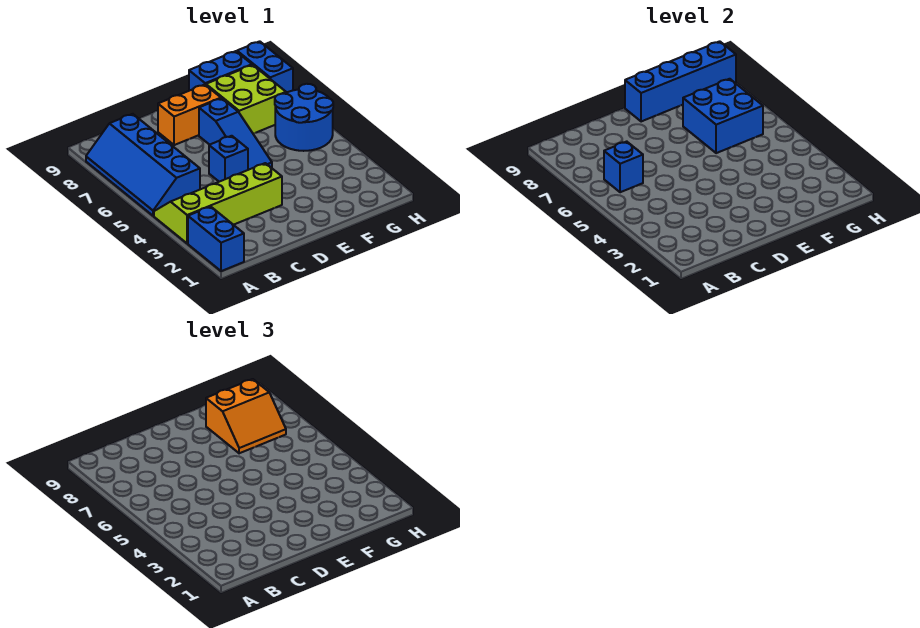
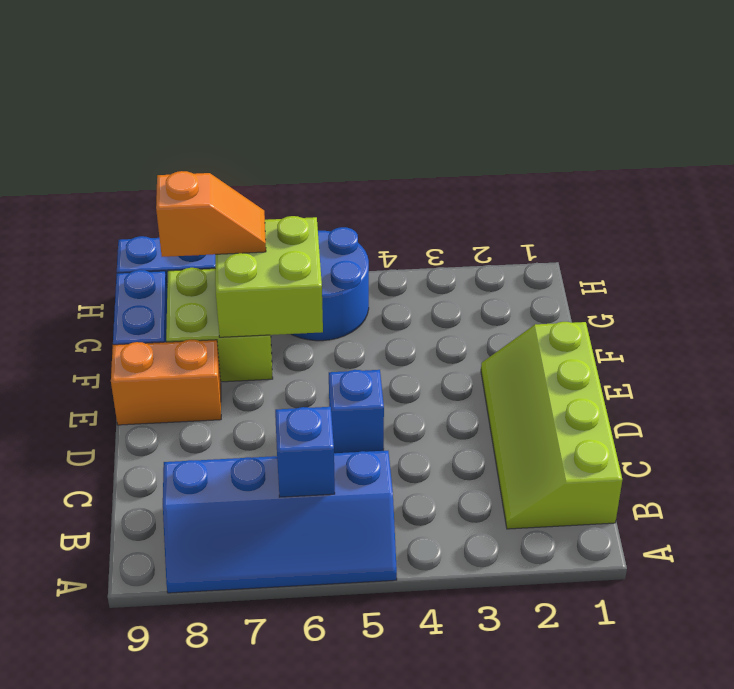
blue brick A1:A2 level 1 -> none
lime slope A3:D4 level 1 top 3 -> lime slope B1:E2 level 1 top 1
orange brick D8:E8 level 1 -> orange brick E8:E9 level 1
blue slope E5:E7 level 1 top 7 -> none
blue brick E9:H9 level 2 -> none
blue brick F6:G7 level 2 -> lime brick F6:G7 level 2
orange slope F7:G8 level 3 top 8 -> orange slope G7:G8 level 3 top 8

